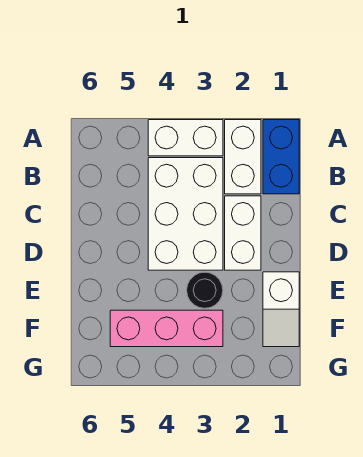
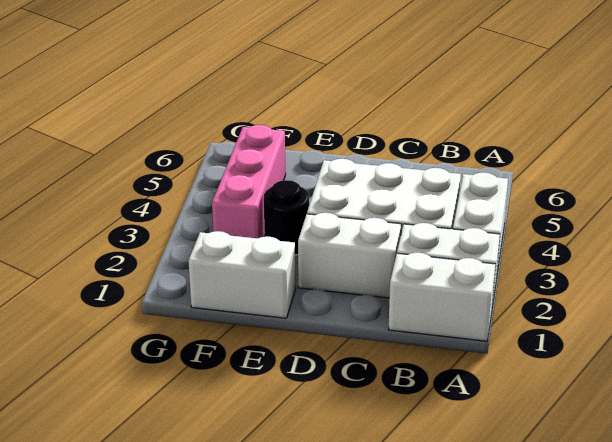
blue brick A1:B1 level 1 -> white brick A1:B1 level 1
white slope E1:F1 level 1 top E -> white brick E1:F1 level 1

